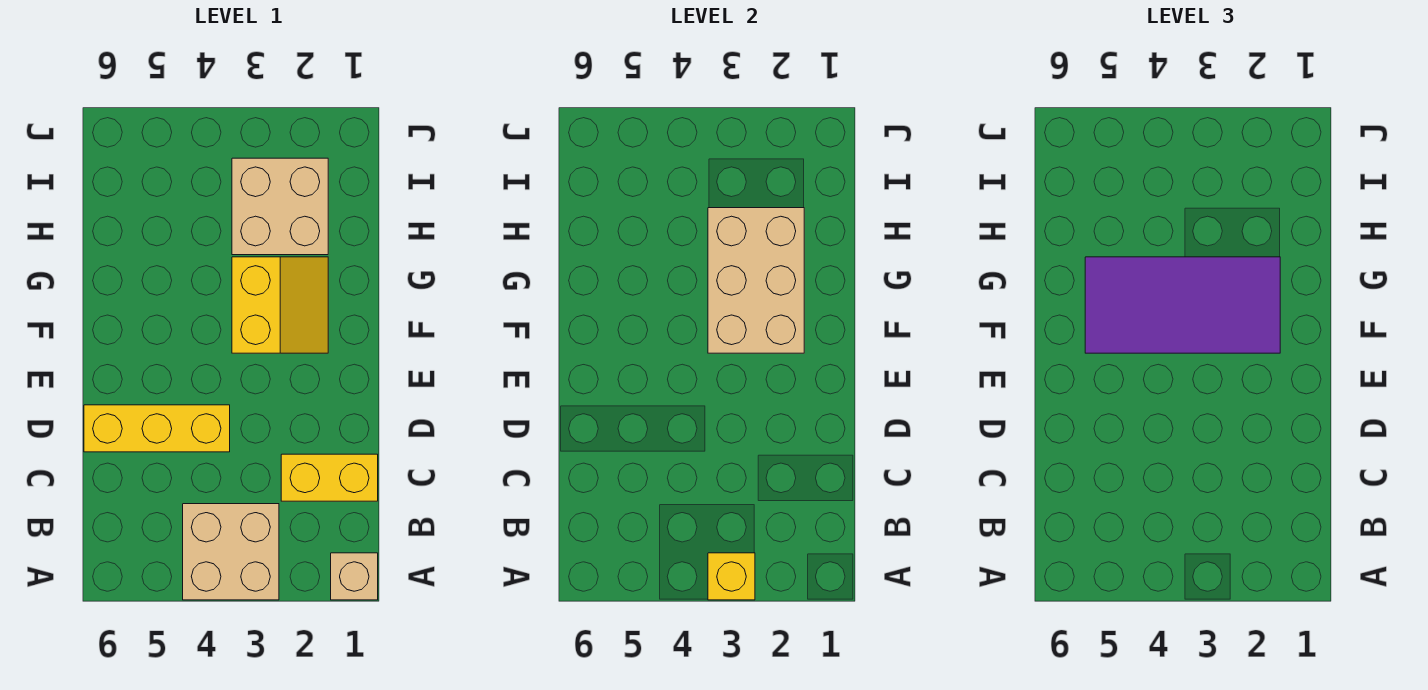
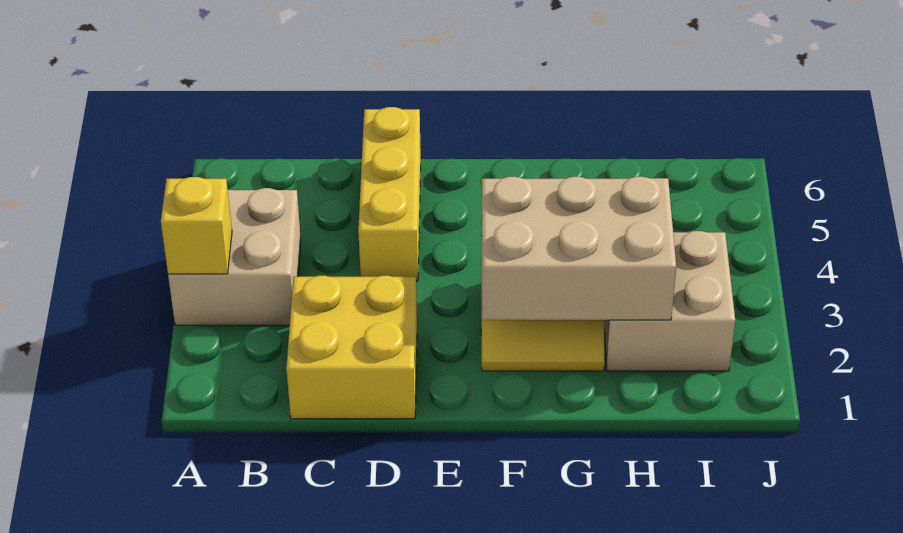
tan brick A1 level 1 -> none
yellow brick C1:C2 level 1 -> yellow brick C1:D2 level 1
purple tile F2:G5 level 3 -> none

